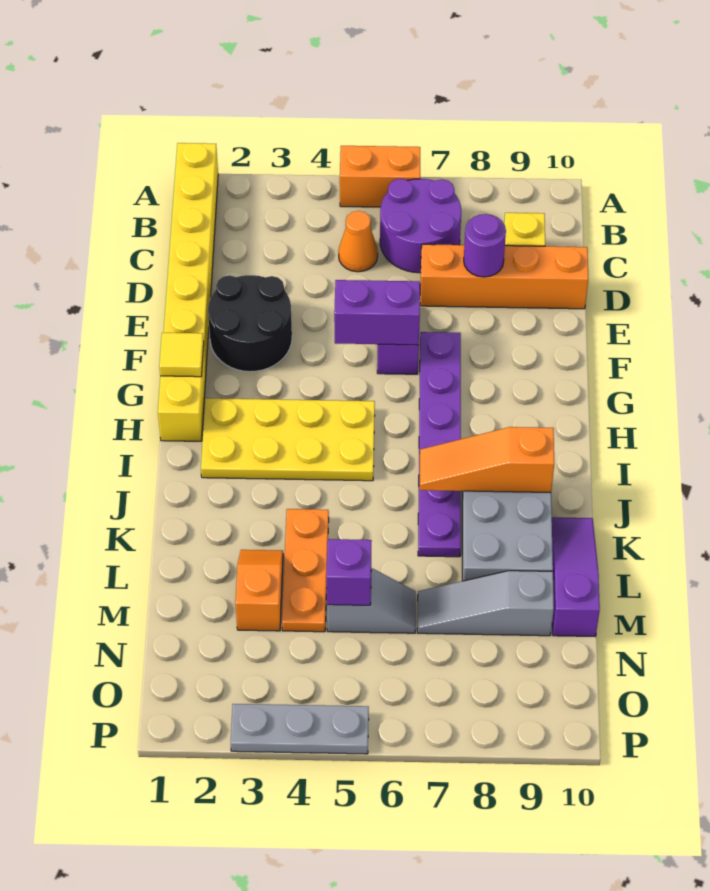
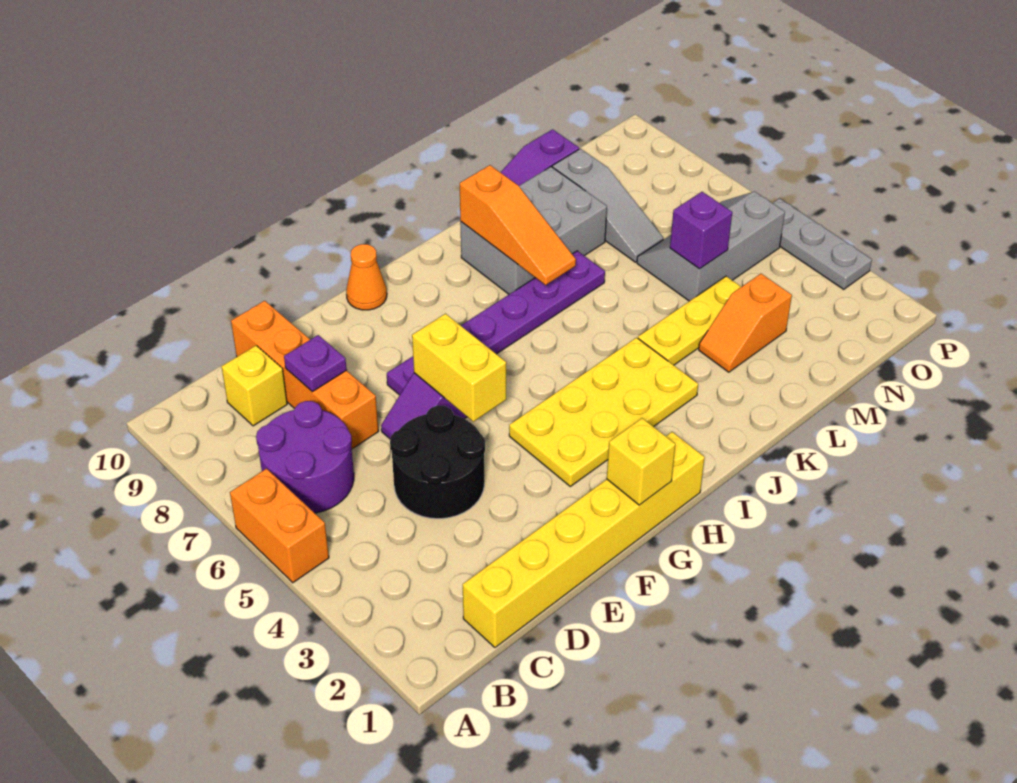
yellow brick A1:H1 level 1 -> yellow brick C1:H1 level 1
orange cone C5 level 1 -> orange cone G10 level 1
purple round brick D8 level 2 -> purple plate D8 level 2
black round brick E2:F3 level 1 -> black round brick D4:E5 level 1
purple brick F5:F6 level 2 -> yellow brick F5:F6 level 2
yellow tile G1 level 2 -> yellow brick G1 level 2
yellow plate H2:I5 level 1 -> yellow plate G3:J4 level 1
orange plate K4:M4 level 1 -> yellow plate K4:M4 level 1
grey slope M5:M6 level 1 top 5 -> grey slope M5:O6 level 1 top 5

